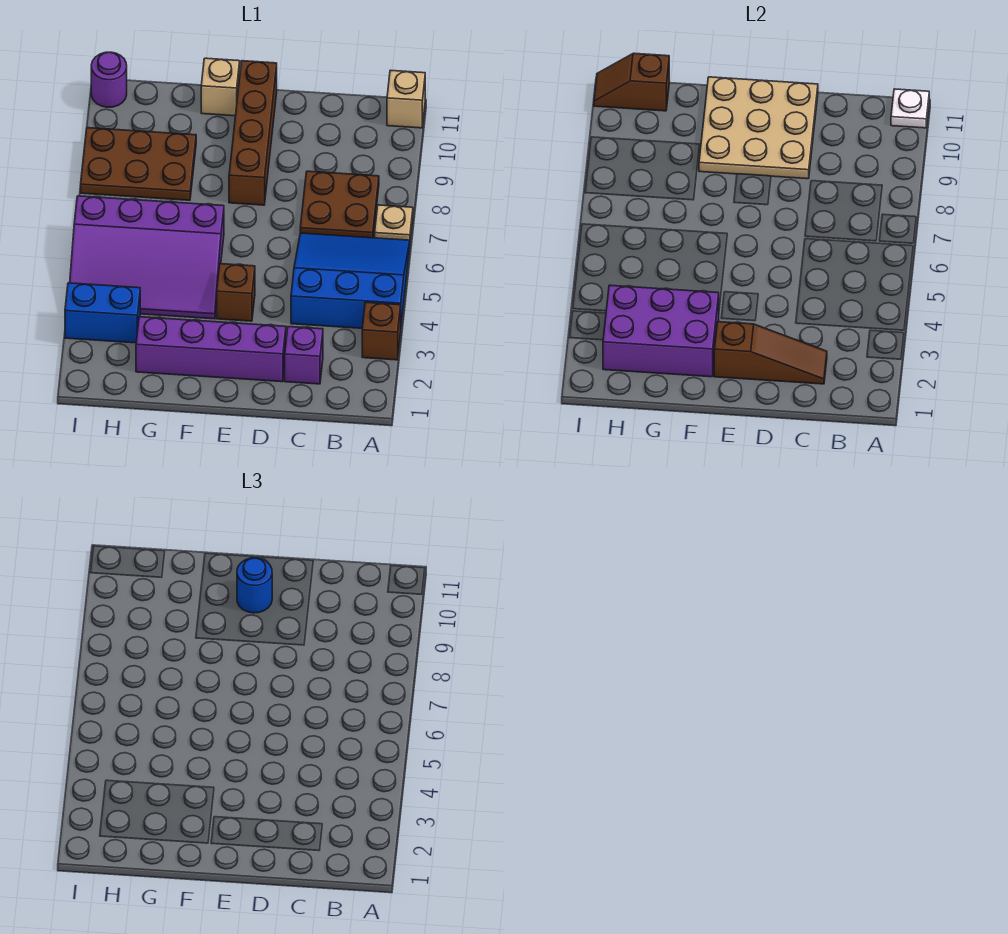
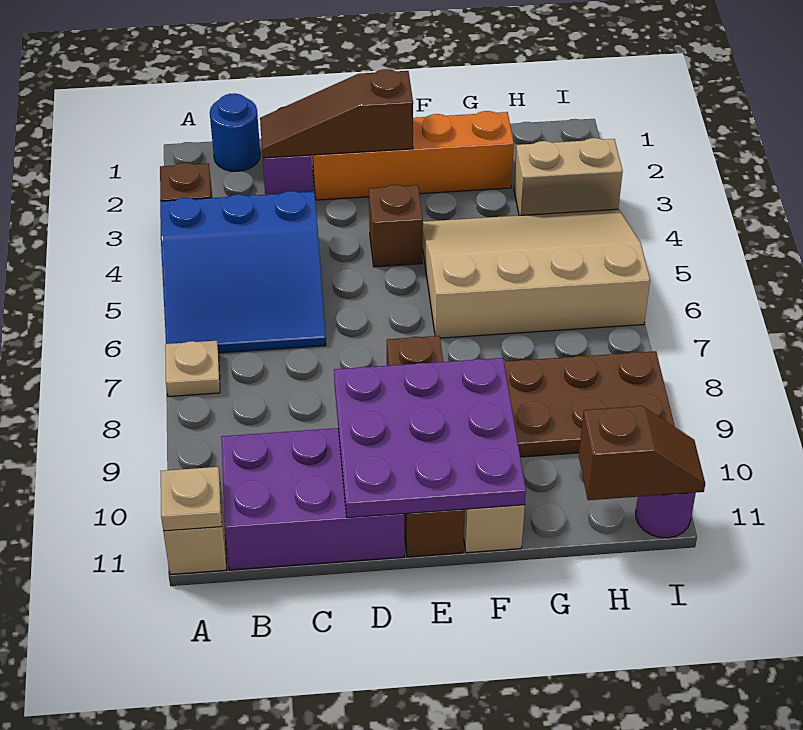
white plate A11 level 2 -> tan plate A11 level 2
brown plate B7:C8 level 1 -> none
purple brick D2:G2 level 1 -> orange brick D2:G2 level 1
tan plate D9:F11 level 2 -> purple plate D9:F11 level 2
blue round brick E10 level 3 -> blue round brick B1 level 1
purple brick F2:H3 level 2 -> purple brick B10:D11 level 1
purple slope F4:I6 level 1 top 6 -> tan slope F4:I6 level 1 top 6
blue brick H3:I3 level 1 -> tan brick H3:I3 level 1

